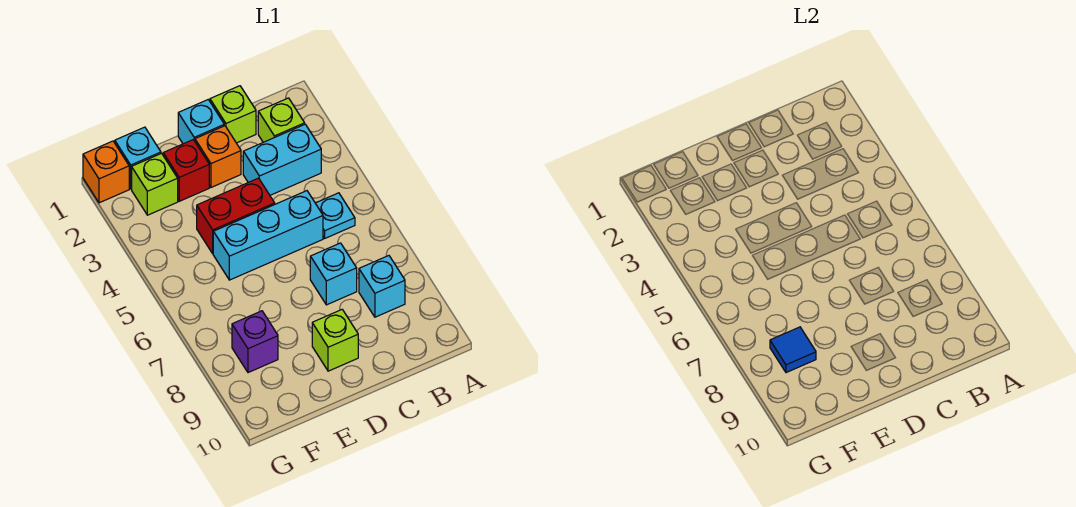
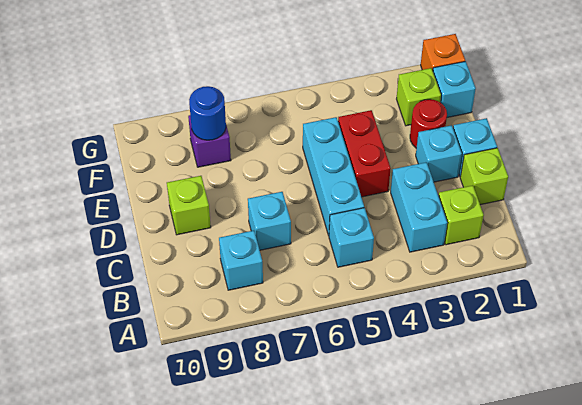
cyan plate B5 level 1 -> cyan brick B5 level 1
orange brick D2 level 1 -> cyan brick D2 level 1
red brick E2 level 1 -> red round brick E2 level 1
blue tile F8 level 2 -> blue round brick F8 level 2

